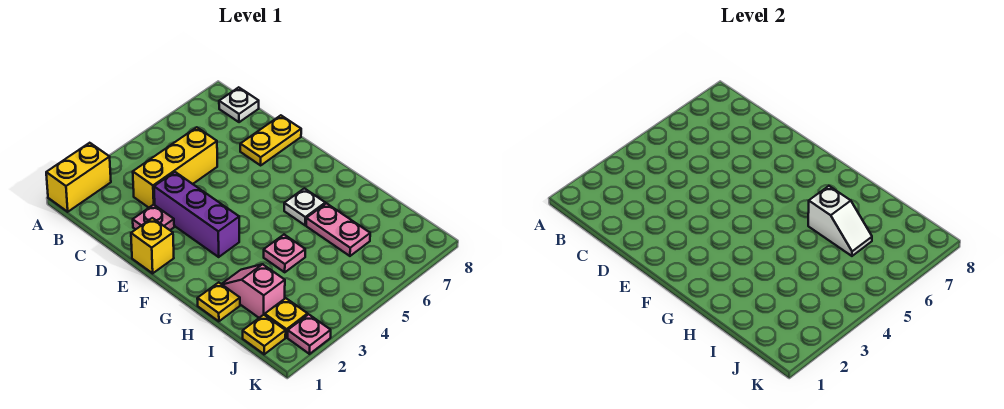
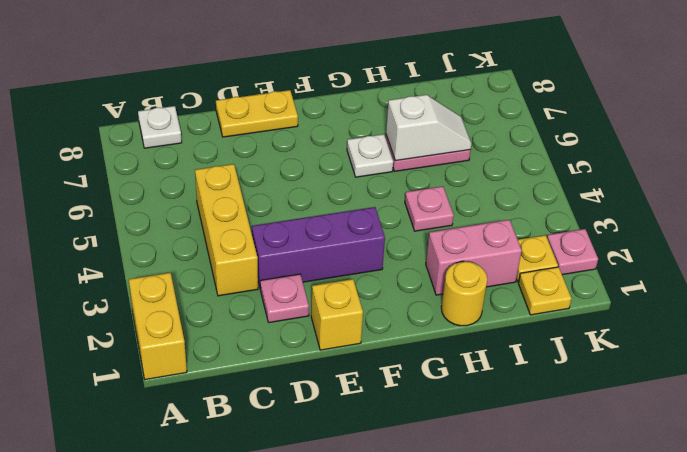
yellow plate D7:D8 level 1 -> yellow plate D8:E8 level 1
yellow plate H1 level 1 -> yellow round brick H1 level 1
pink slope H2:I2 level 1 top I -> pink brick H2:I2 level 1

